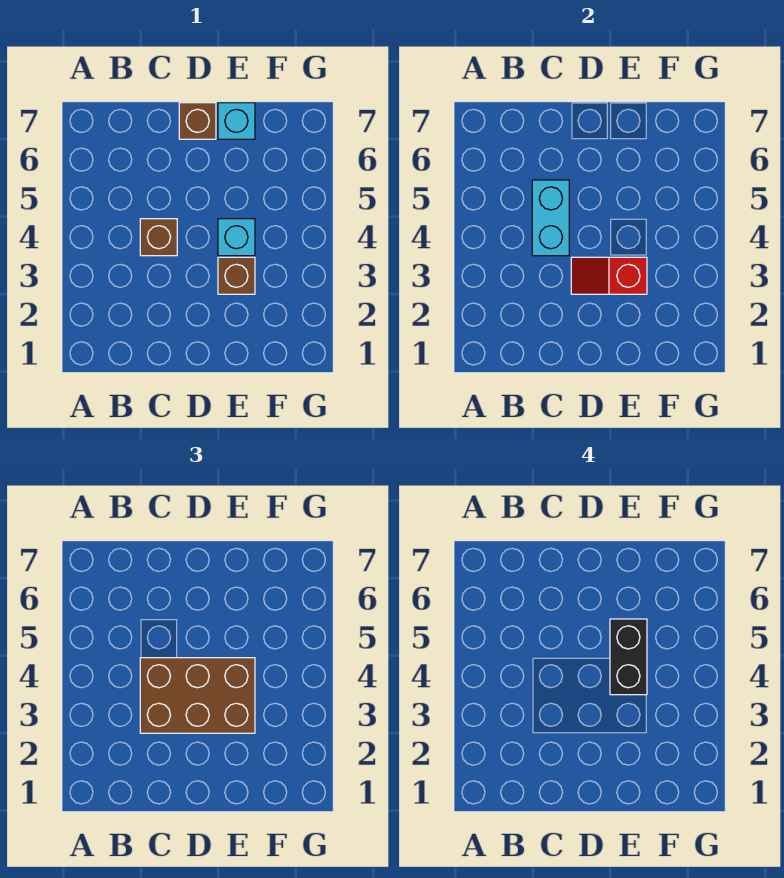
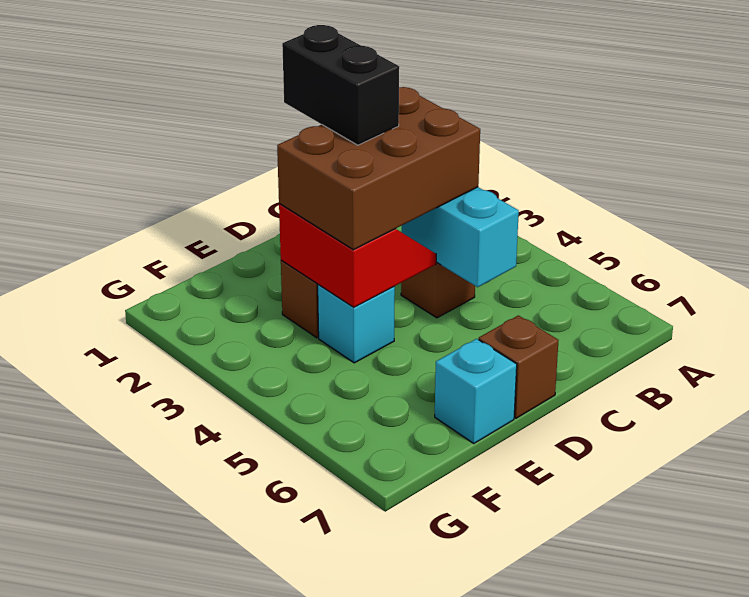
red slope D3:E3 level 2 top E -> red slope D3:E4 level 2 top E
black brick E4:E5 level 4 -> black brick D2:D3 level 4

